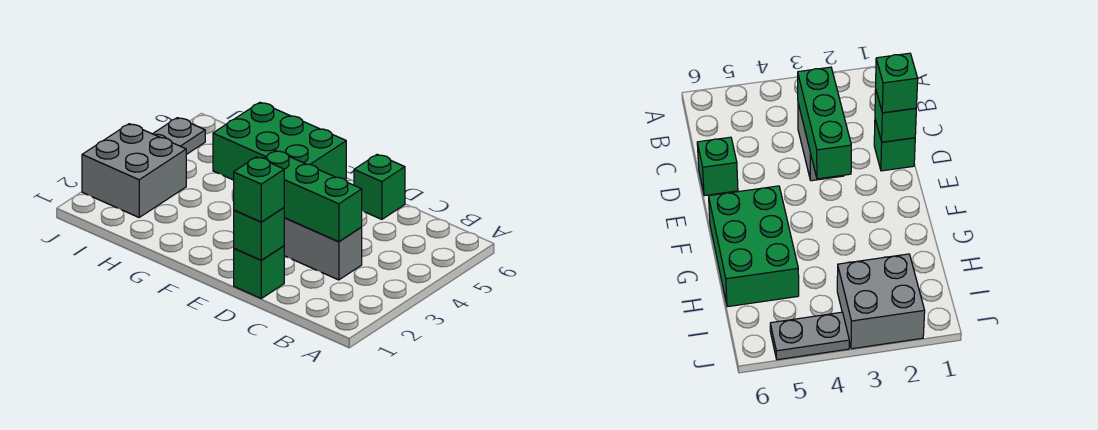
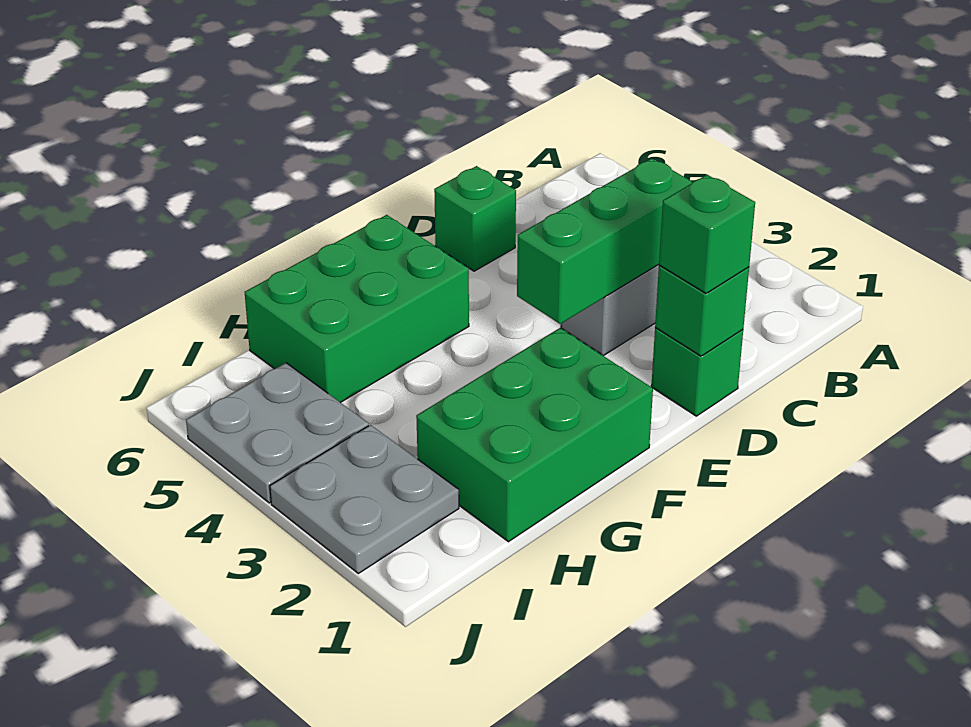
none -> green brick F1:H2 level 1
grey brick I2:J3 level 1 -> grey plate I2:J3 level 1
grey plate J4:J5 level 1 -> grey plate I4:J5 level 1

